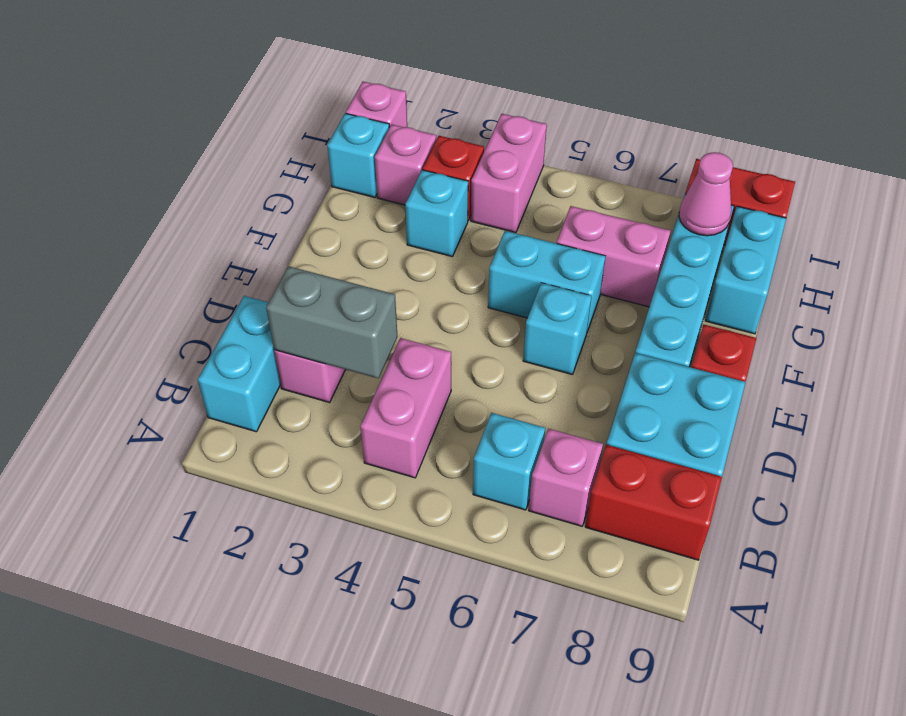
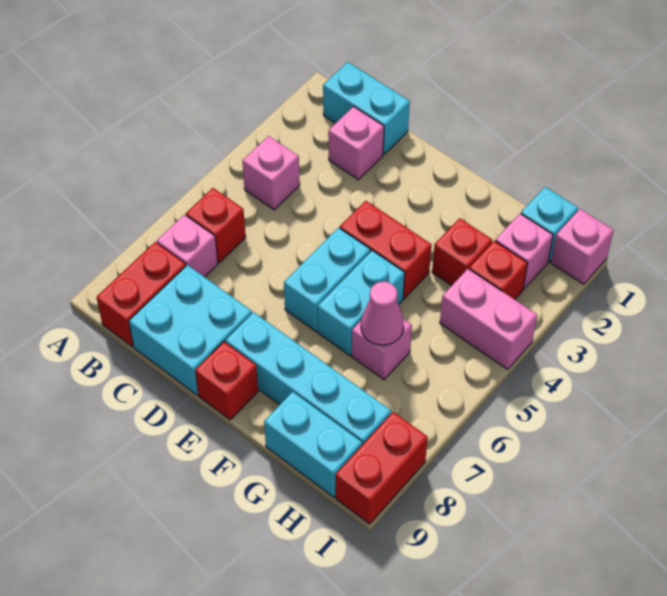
pink brick B4:C4 level 1 -> pink brick B4 level 1
cyan brick B6 level 1 -> red brick B6 level 1
grey brick C2:C3 level 2 -> none
none -> red brick E4:F4 level 1
cyan brick E6 level 1 -> cyan brick E5:E6 level 1
cyan brick G3 level 1 -> red brick G3 level 1
pink brick G6:G7 level 1 -> pink brick G6 level 1
pink cone H8 level 2 -> pink cone G6 level 2

